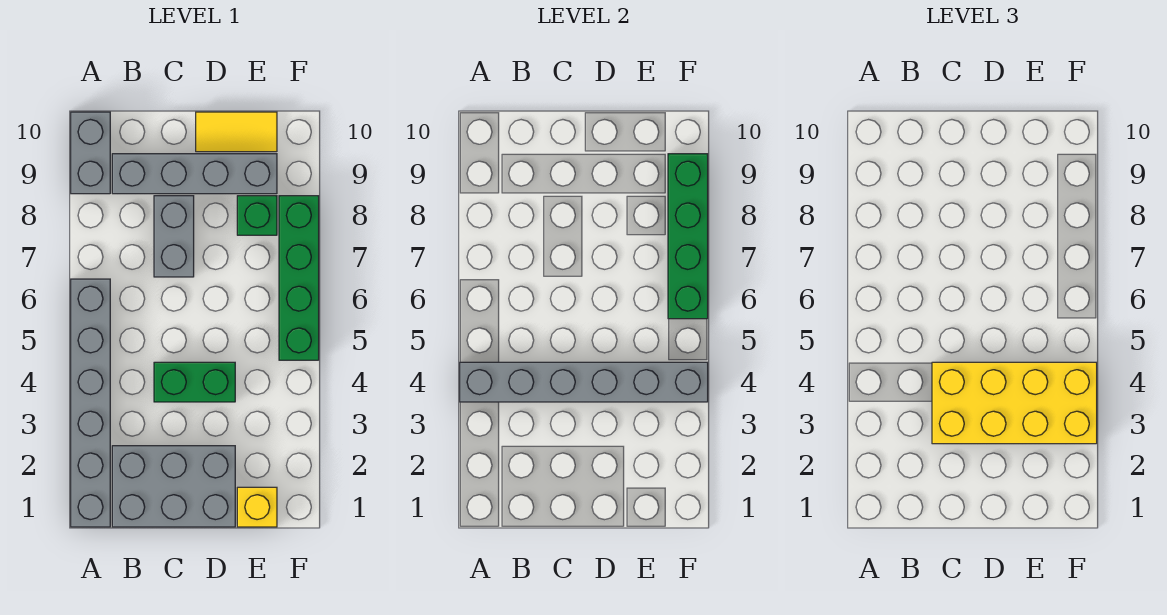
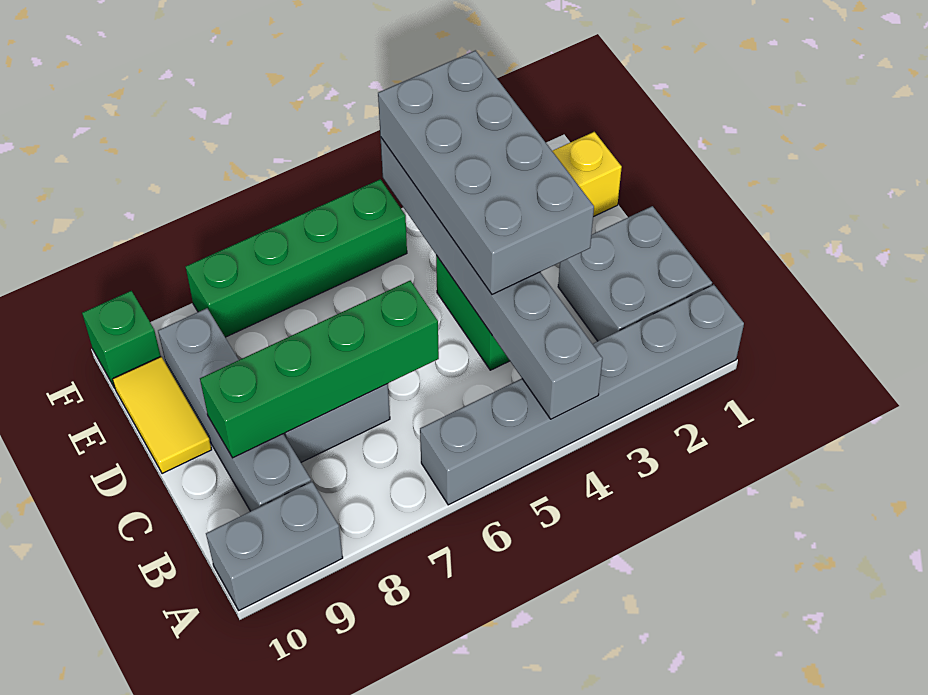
grey brick B1:D2 level 1 -> grey brick B1:C2 level 1
yellow brick C3:F4 level 3 -> grey brick C3:F4 level 3
green brick E8 level 1 -> green brick F10 level 1
green brick F6:F9 level 2 -> green brick C6:C9 level 2

